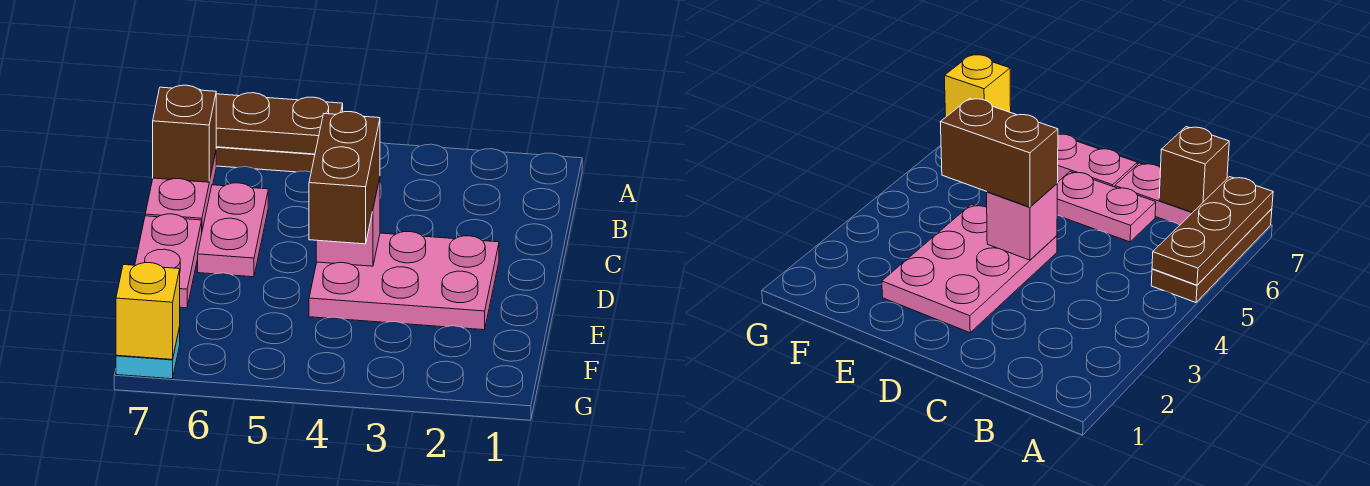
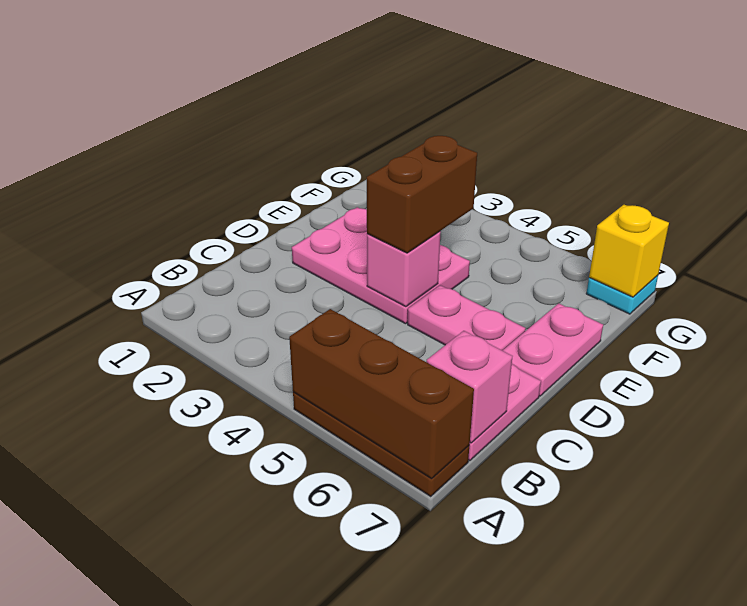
brown plate A5:A7 level 2 -> brown brick A5:A7 level 2
brown brick B7 level 2 -> pink brick B7 level 2
pink plate C6:D6 level 1 -> pink plate D5:D6 level 1

